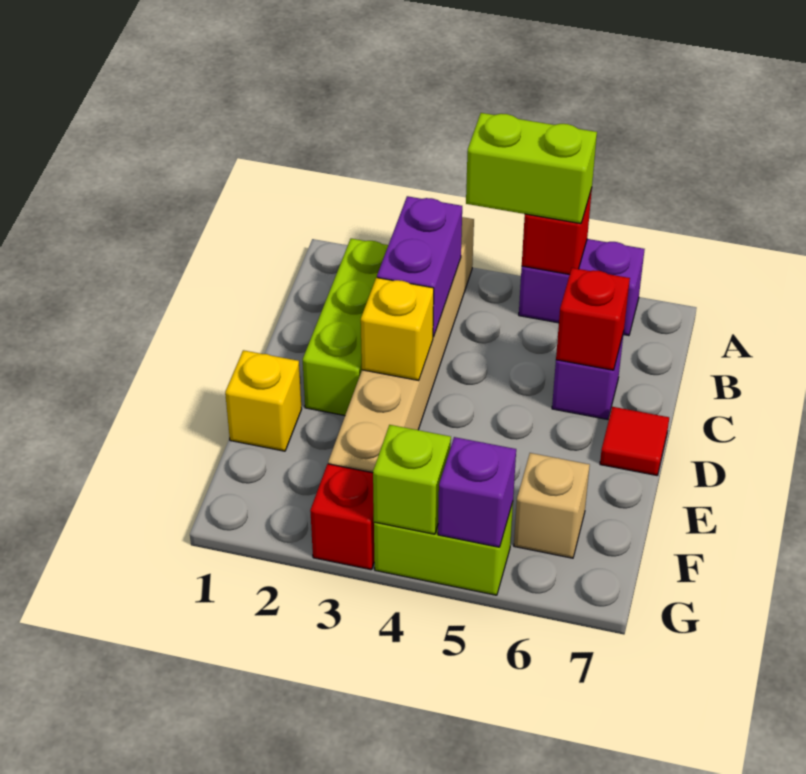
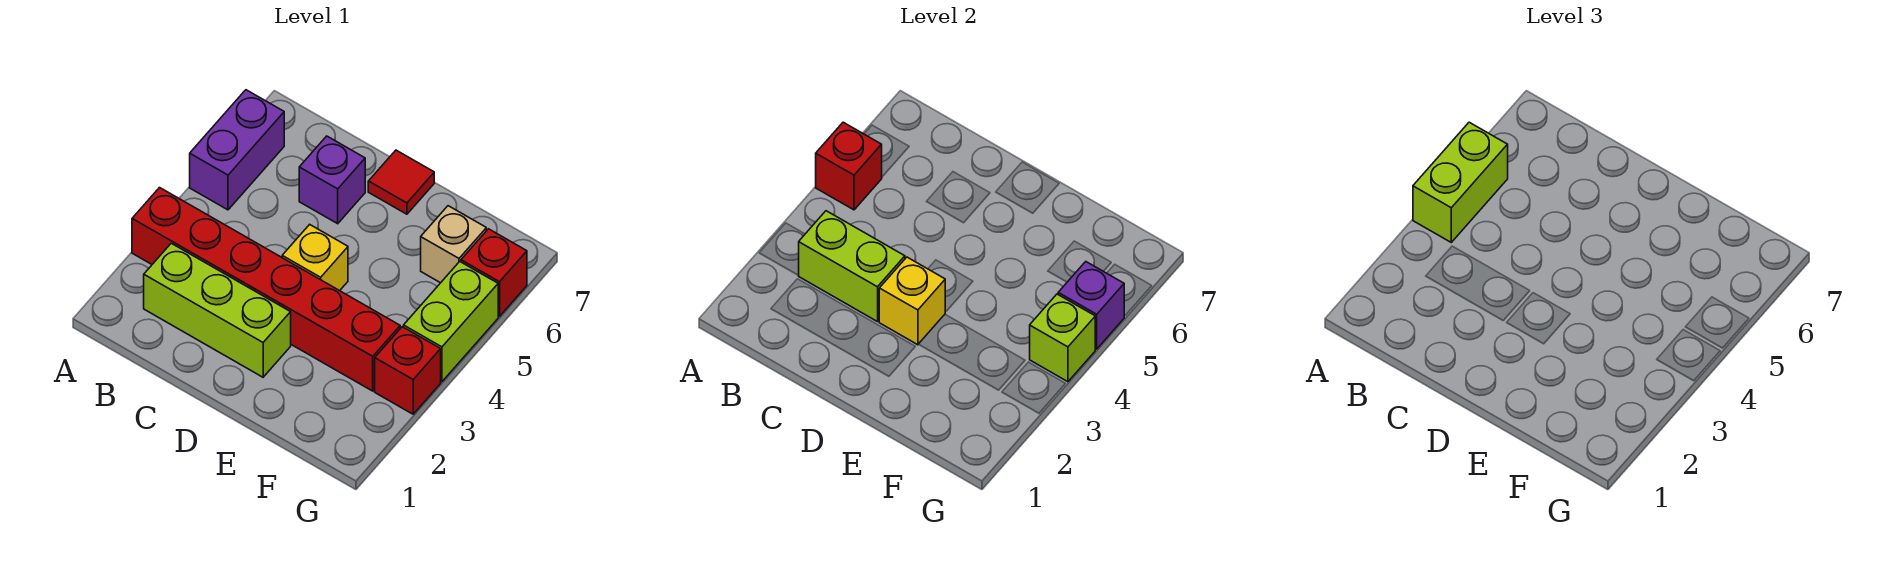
tan brick A3:F3 level 1 -> red brick A3:F3 level 1
purple brick B3:C3 level 2 -> lime brick B3:C3 level 2
red brick C6 level 2 -> red brick G6 level 1
yellow brick E1 level 1 -> yellow brick D4 level 1

